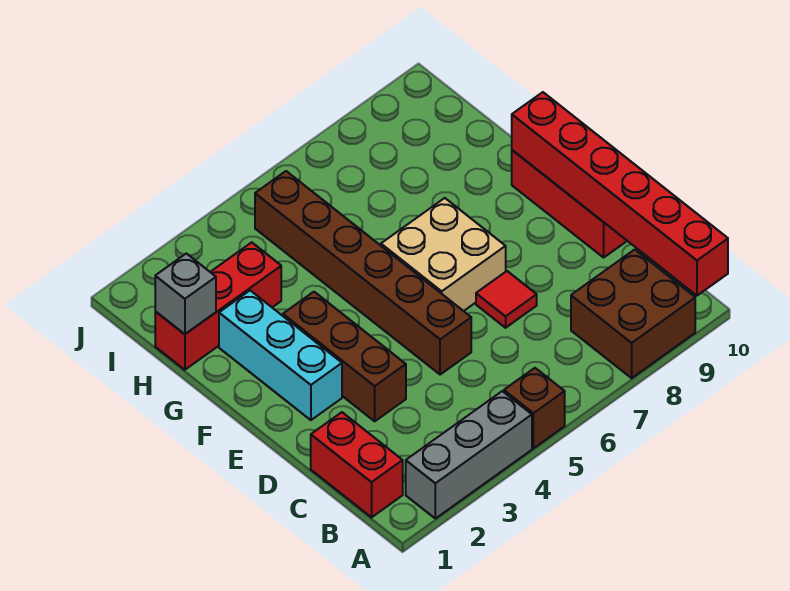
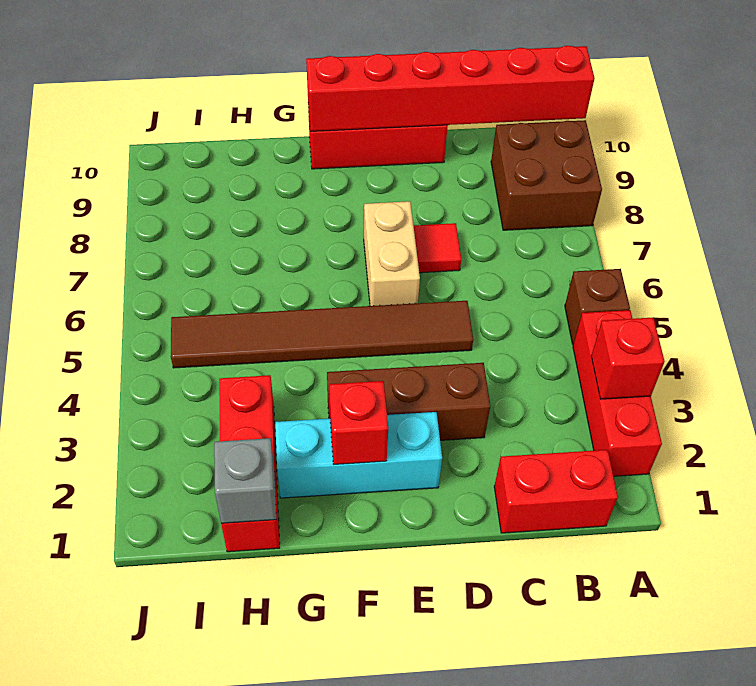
grey brick A2:A4 level 1 -> red brick A2:A4 level 1
none -> red brick A3 level 2
brown brick D5:I5 level 1 -> brown tile D5:I5 level 1
tan brick E6:F7 level 1 -> tan brick E6:E7 level 1
none -> red brick F2 level 2

